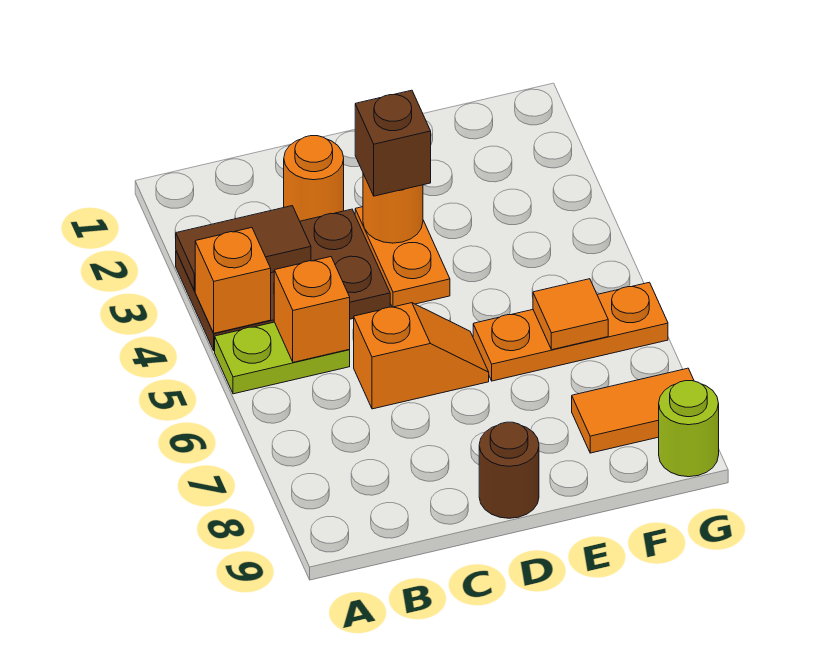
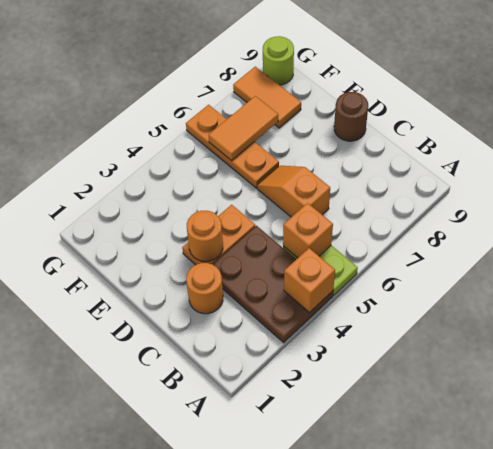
brown tile A3:B3 level 2 -> none
brown brick D3 level 3 -> none
orange tile F6 level 2 -> orange tile F6:F7 level 2

